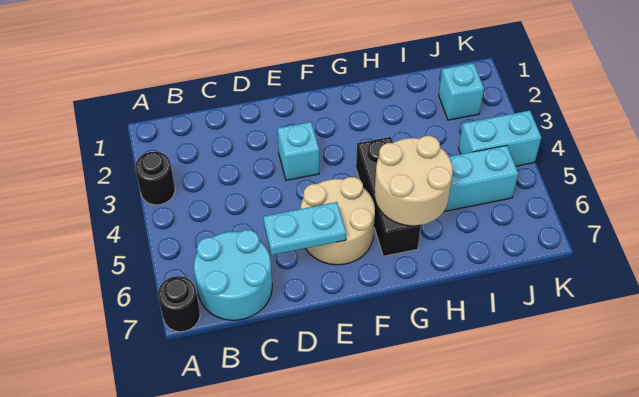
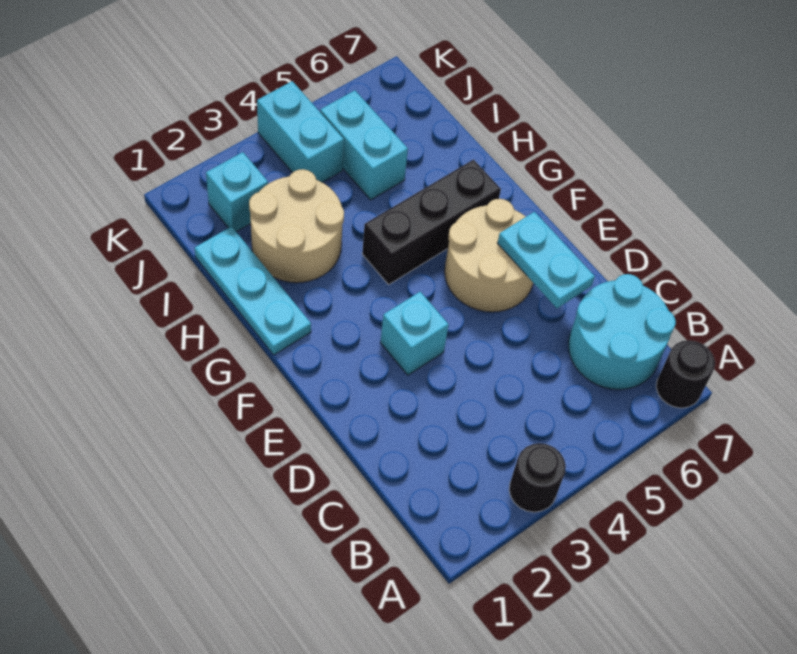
none -> cyan plate G1:I1 level 1
tan round brick G5:H6 level 2 -> tan round brick H2:I3 level 1

